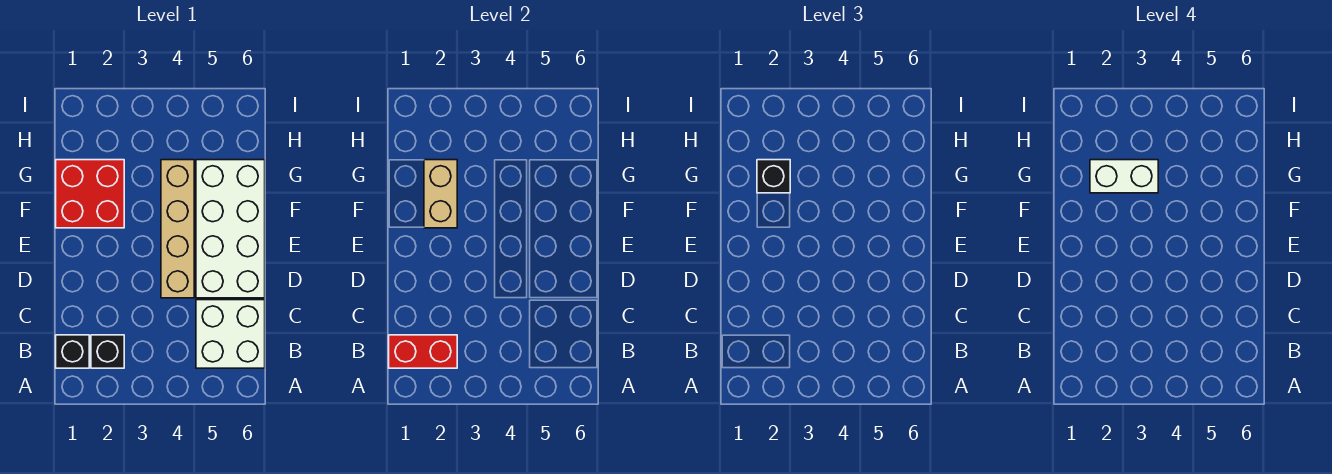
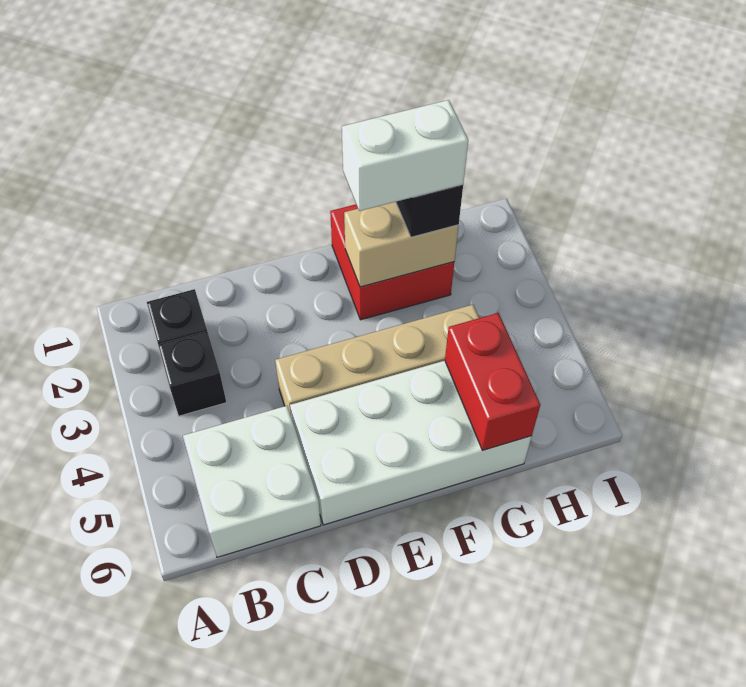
black brick B1 level 1 -> black brick B3 level 1
red brick B1:B2 level 2 -> red brick G5:G6 level 2
white brick G2:G3 level 4 -> white brick F2:G2 level 4

